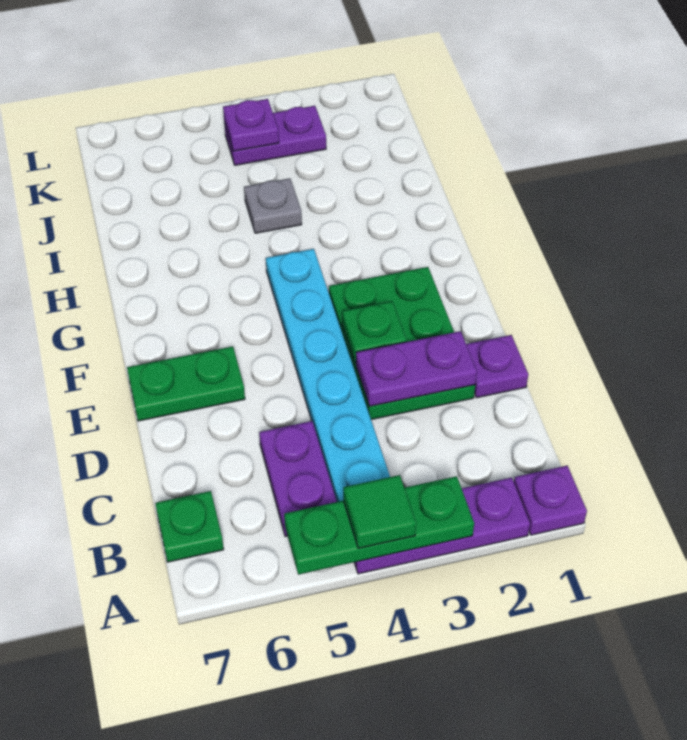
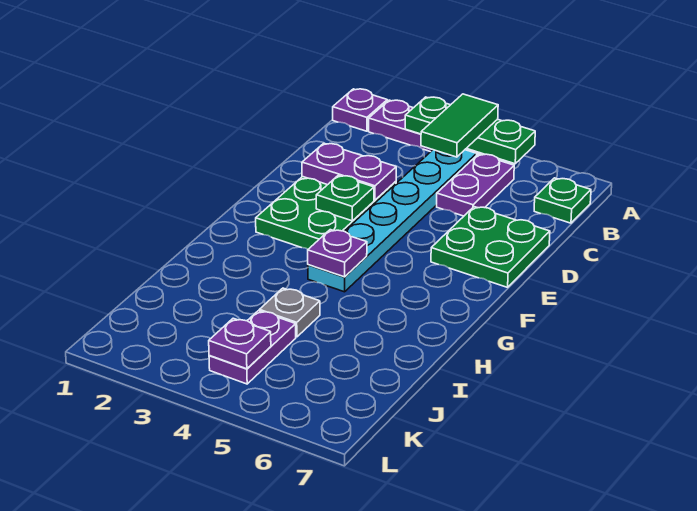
green tile A4 level 3 -> green tile A4:B4 level 3
purple plate D1 level 1 -> purple plate G4 level 2
green plate E6:E7 level 1 -> green plate D6:E7 level 1
purple plate K3:K4 level 1 -> purple plate J4:K4 level 1

